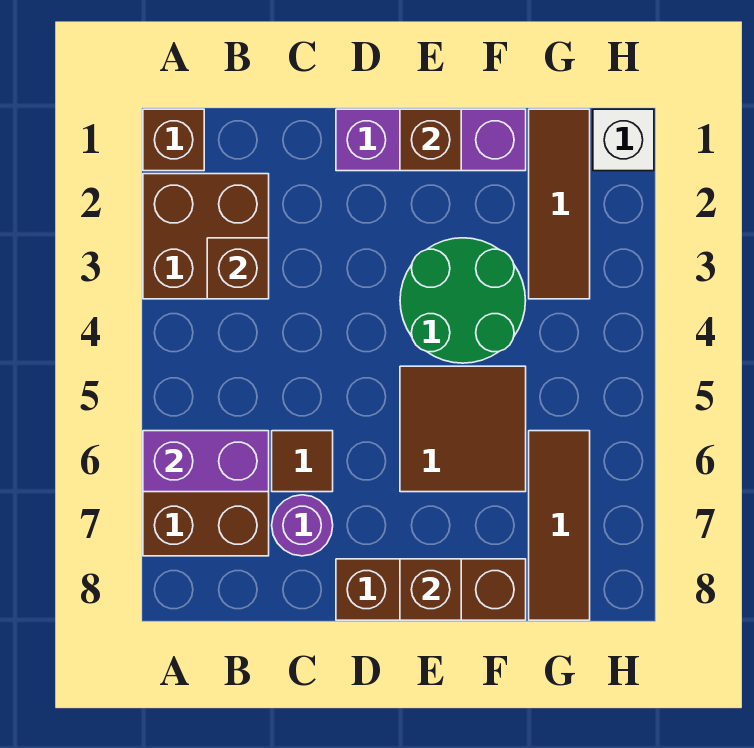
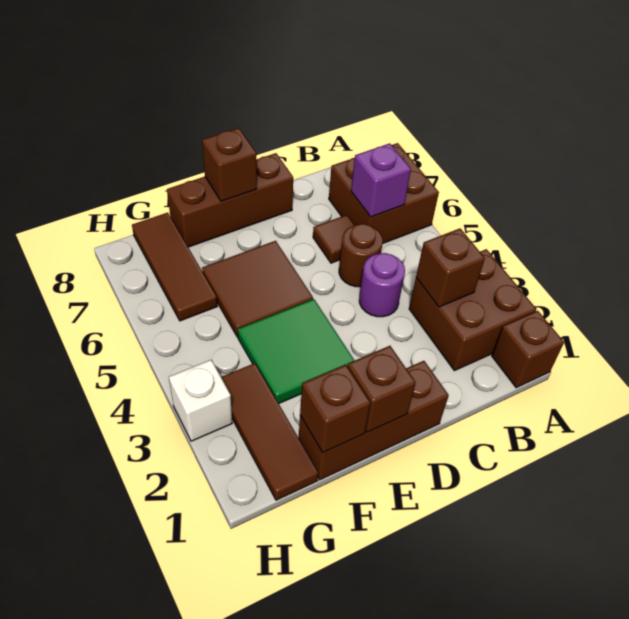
purple brick A6:B6 level 2 -> purple brick B6 level 2
none -> brown round brick C5 level 1
purple round brick C7 level 1 -> purple round brick C4 level 1
purple brick D1:F1 level 1 -> brown brick D1:F1 level 1
green round brick E3:F4 level 1 -> green tile E3:F4 level 1
none -> brown brick F1 level 2
white brick H1 level 1 -> white brick H3 level 1

